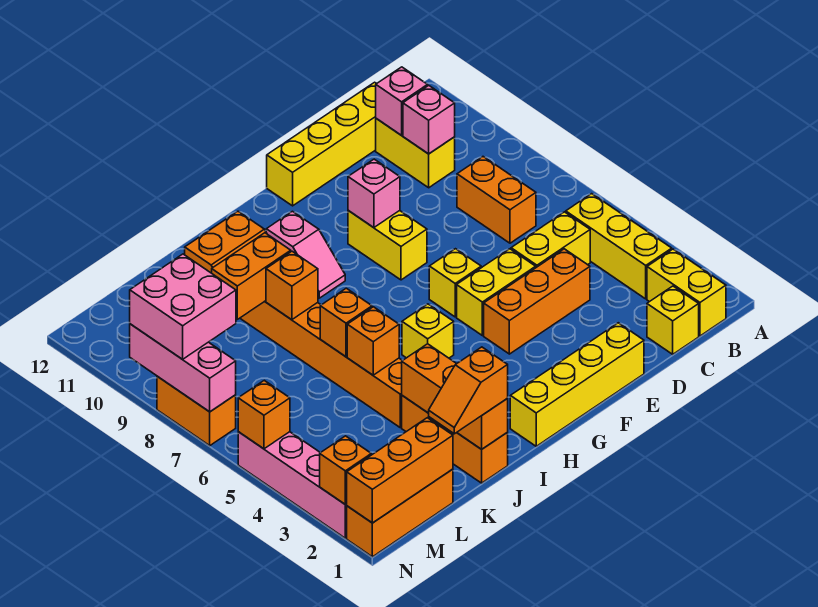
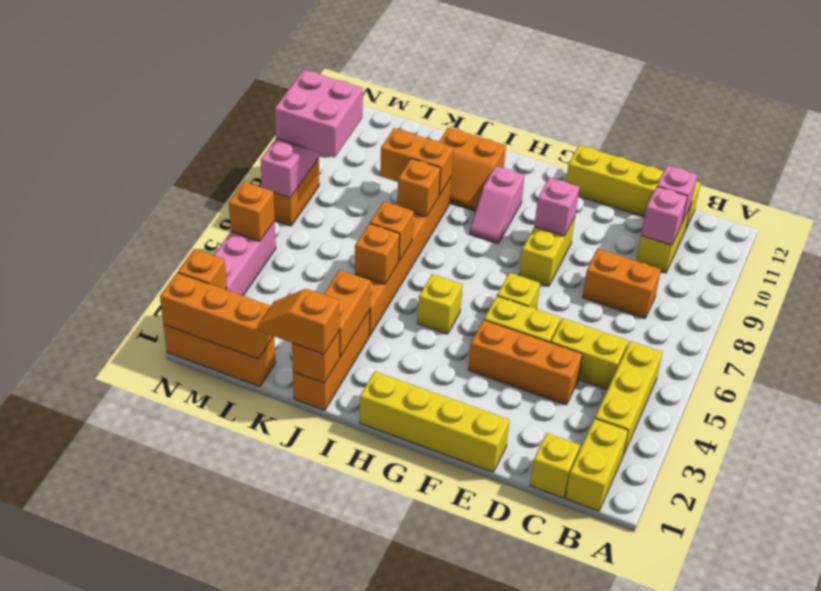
orange brick C7:C8 level 1 -> orange brick C8:D8 level 1

